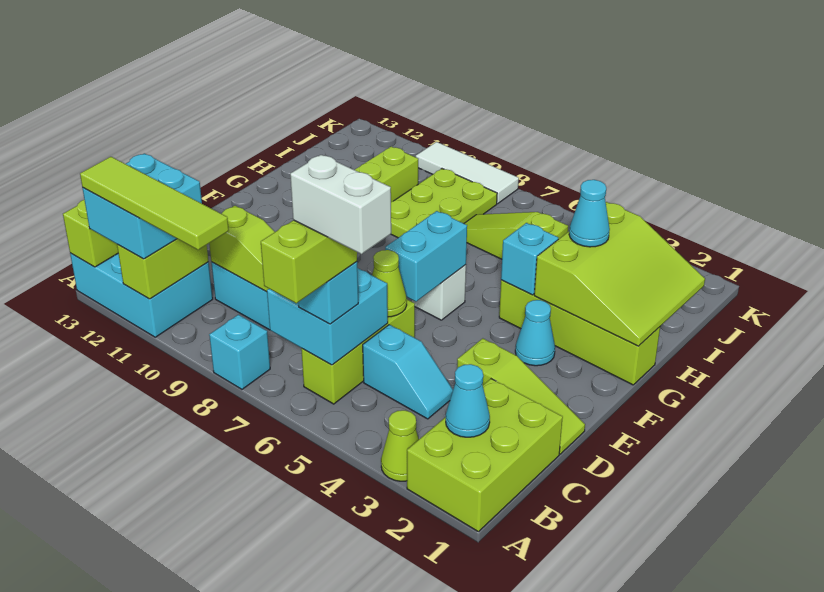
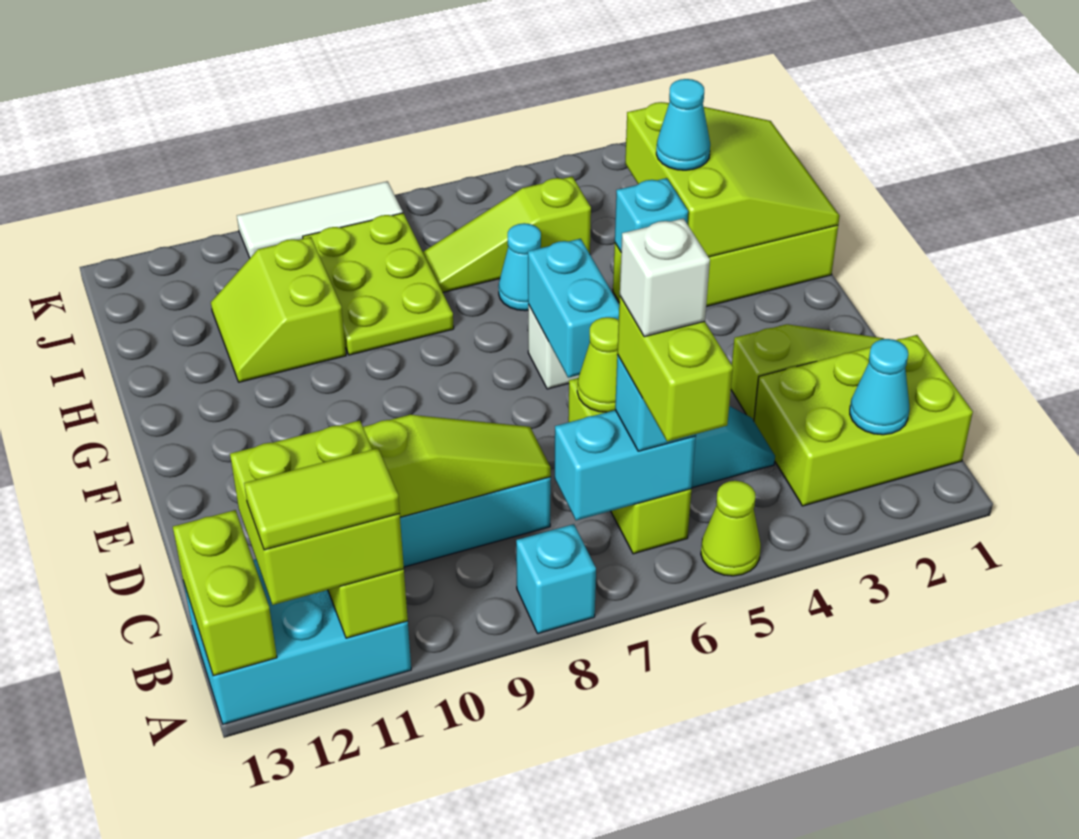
lime brick A1:C2 level 1 -> lime brick B1:C3 level 1
lime cone A3 level 1 -> lime cone A5 level 1
lime tile A9:A12 level 4 -> lime tile A11:A12 level 4
cyan brick A11:B12 level 3 -> lime brick A11:B12 level 3
white brick B5:B6 level 5 -> white brick B6 level 5
cyan brick B6:C7 level 2 -> cyan brick B6:B7 level 2
cyan cone F3 level 1 -> cyan cone H6 level 1

